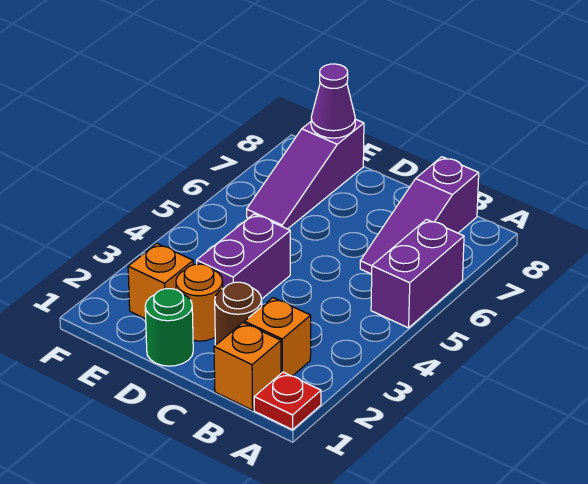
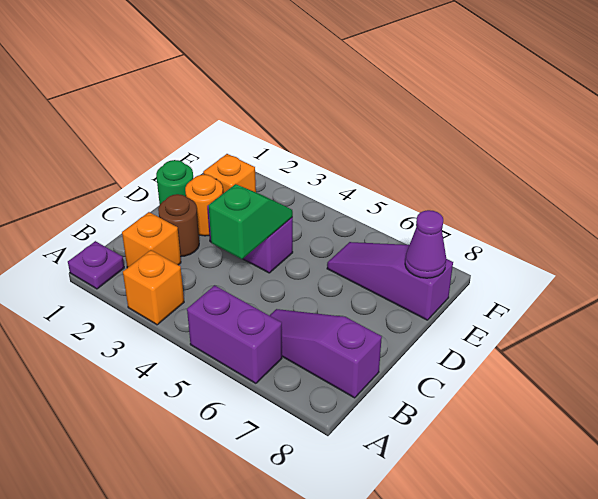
red plate A1 level 1 -> purple plate A1 level 1
orange brick B1 level 1 -> orange brick A3 level 1
none -> green slope C4:D4 level 2 top C

